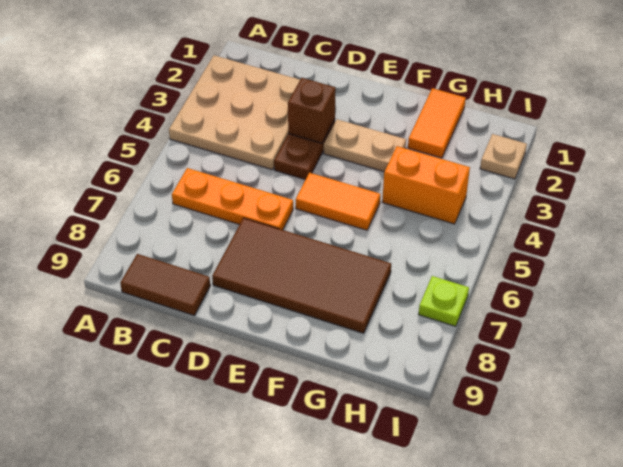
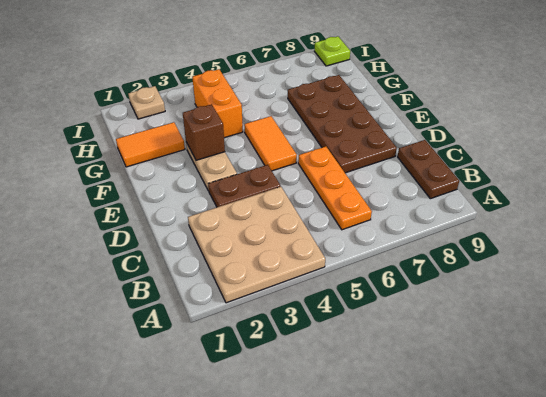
brown tile B9:C9 level 1 -> brown plate B9:C9 level 1
brown brick D3 level 2 -> brown brick F3 level 2
brown tile D7:G8 level 1 -> brown plate D7:G8 level 1
lime plate I7 level 1 -> lime plate I9 level 1

